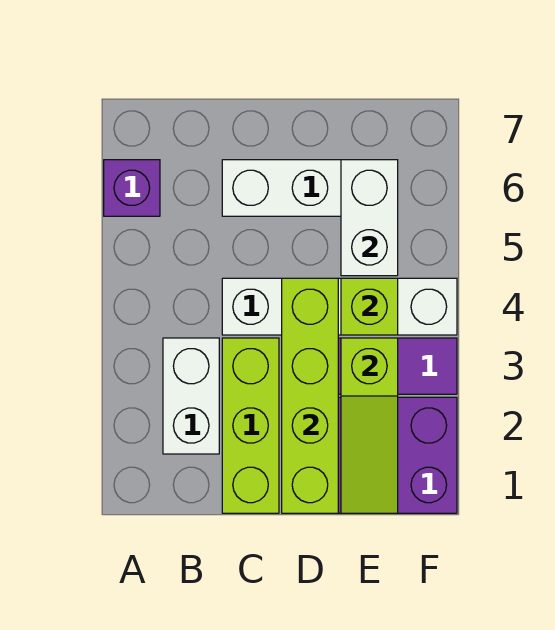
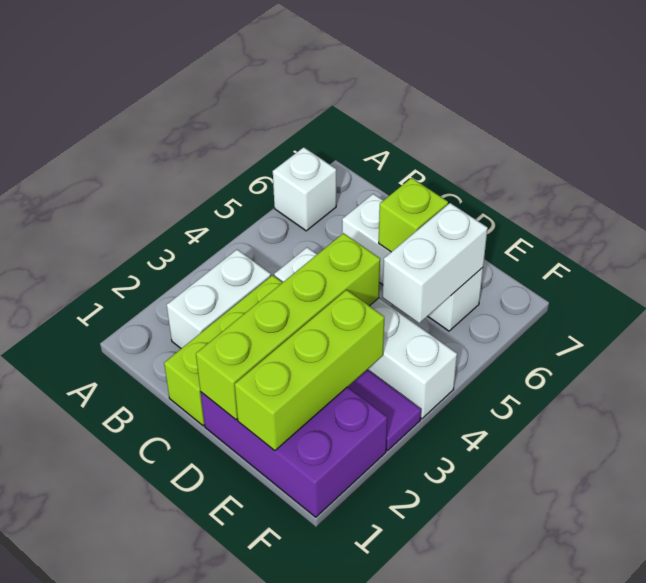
purple brick A6 level 1 -> white brick A6 level 1
lime slope E1:E3 level 2 top 3 -> lime brick E1:E3 level 2
lime brick E4 level 2 -> lime brick D6 level 2

